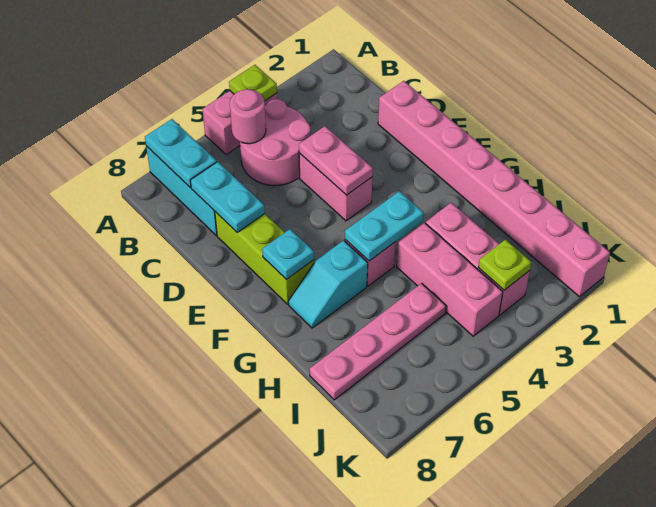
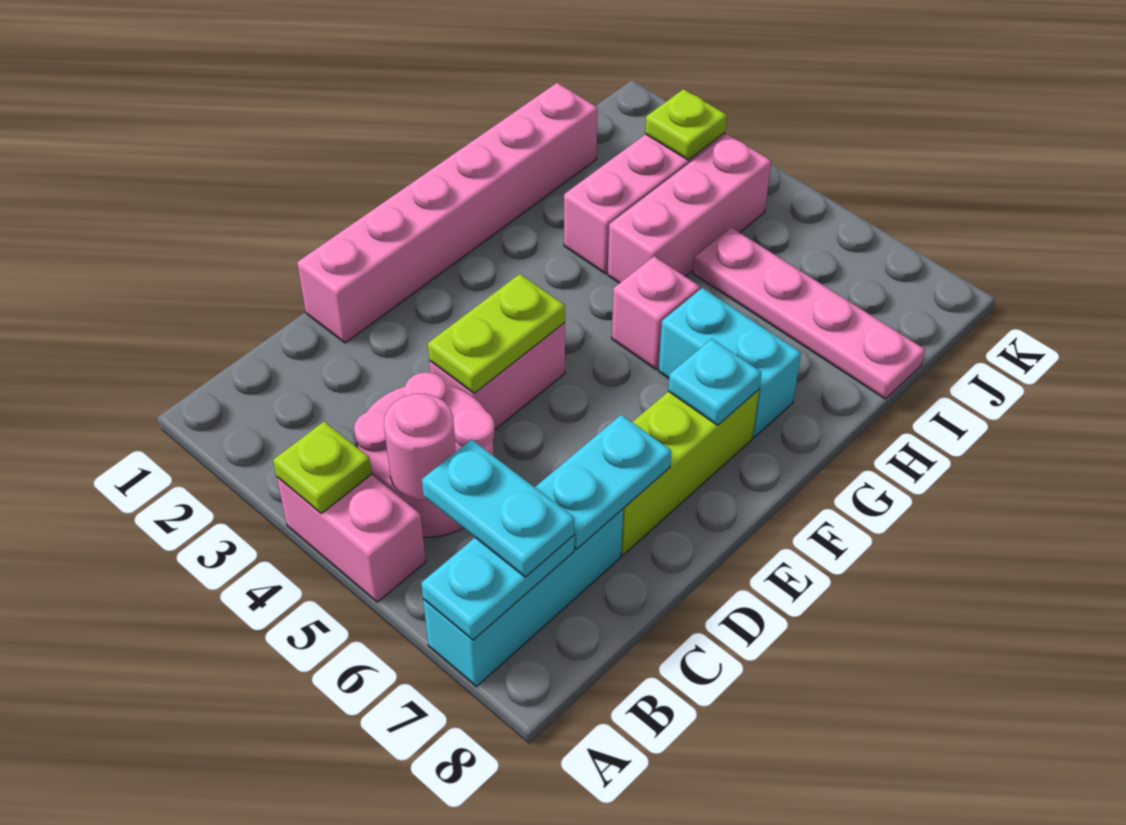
pink brick D1:K1 level 1 -> pink brick D1:I1 level 1
pink plate D4:E4 level 2 -> lime plate D4:E4 level 2
cyan plate G4:G5 level 2 -> cyan plate B6:B7 level 3
cyan slope G6:G7 level 1 top 6 -> cyan brick G6:G7 level 1

